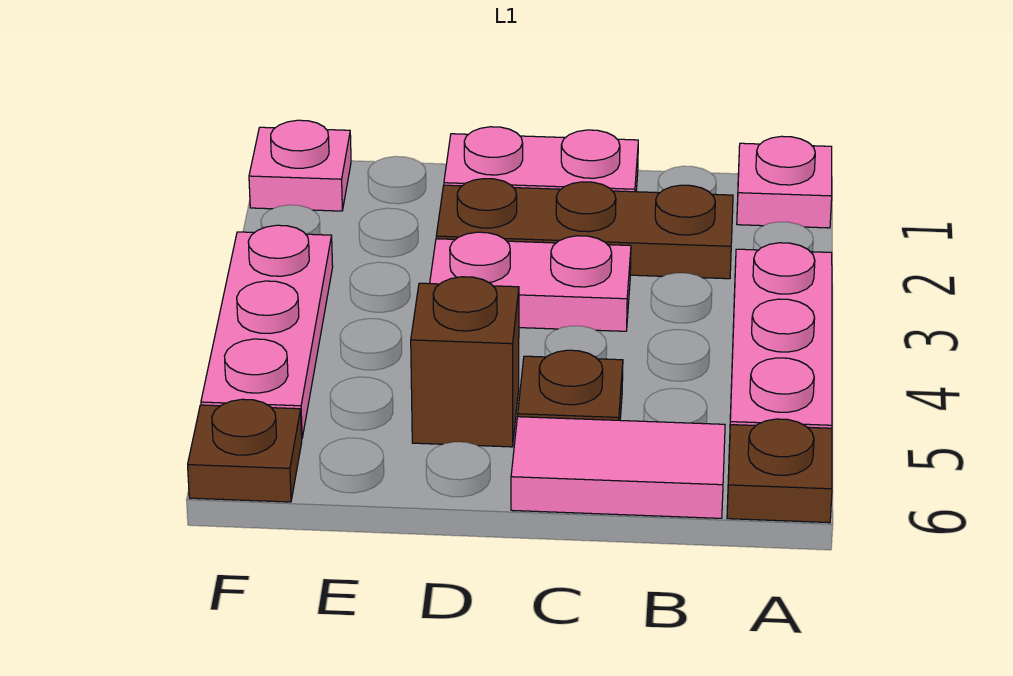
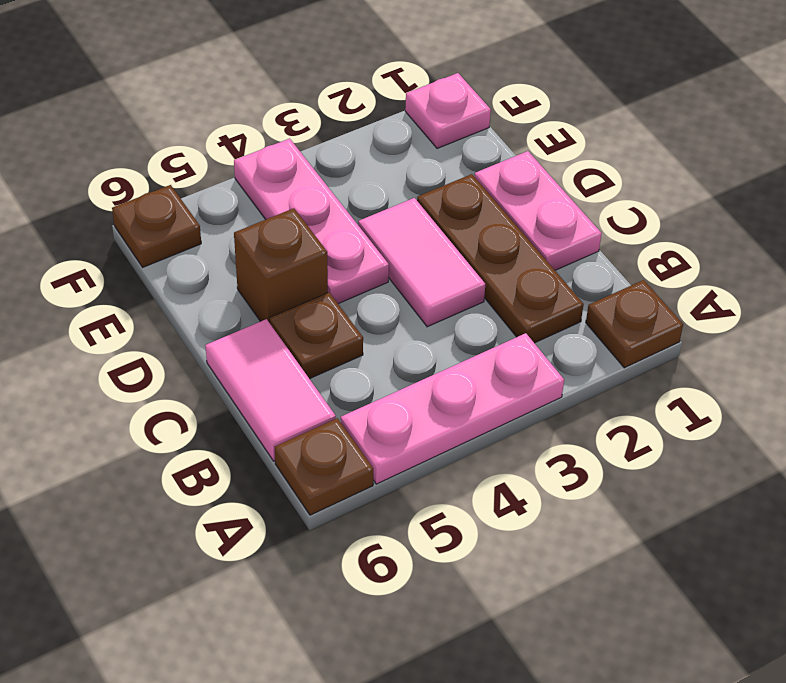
pink plate A1 level 1 -> brown plate A1 level 1
pink plate C3:D3 level 1 -> pink tile C3:D3 level 1
pink plate F3:F5 level 1 -> pink plate D4:F4 level 1

